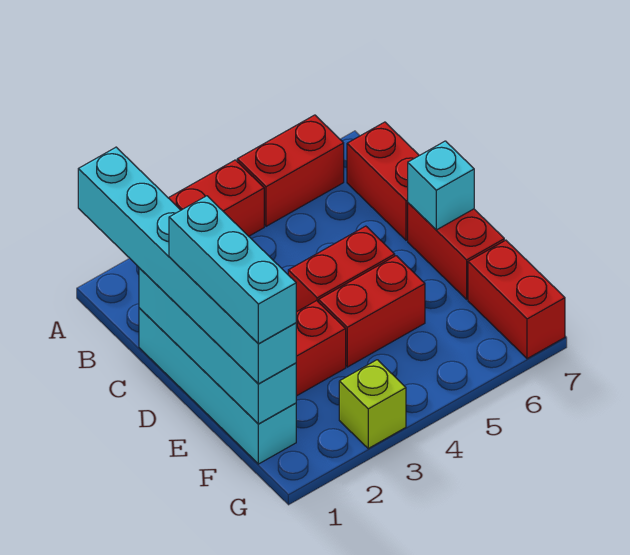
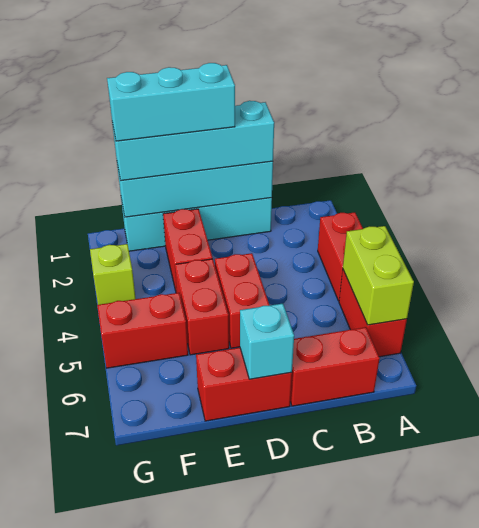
cyan brick A1:F1 level 3 -> cyan brick C1:F1 level 3
none -> lime brick A5:A6 level 2
red brick F7:G7 level 1 -> red brick F5:G5 level 1

